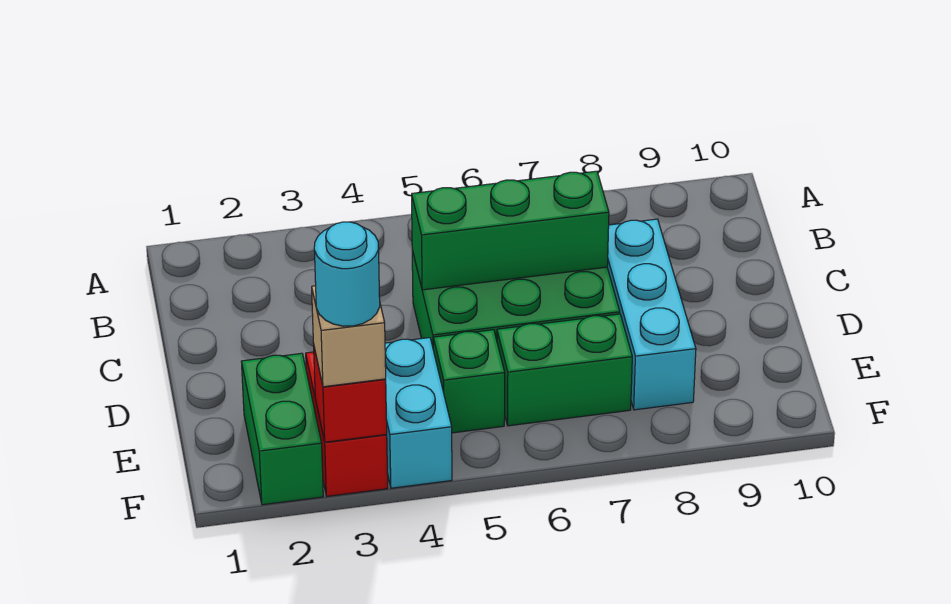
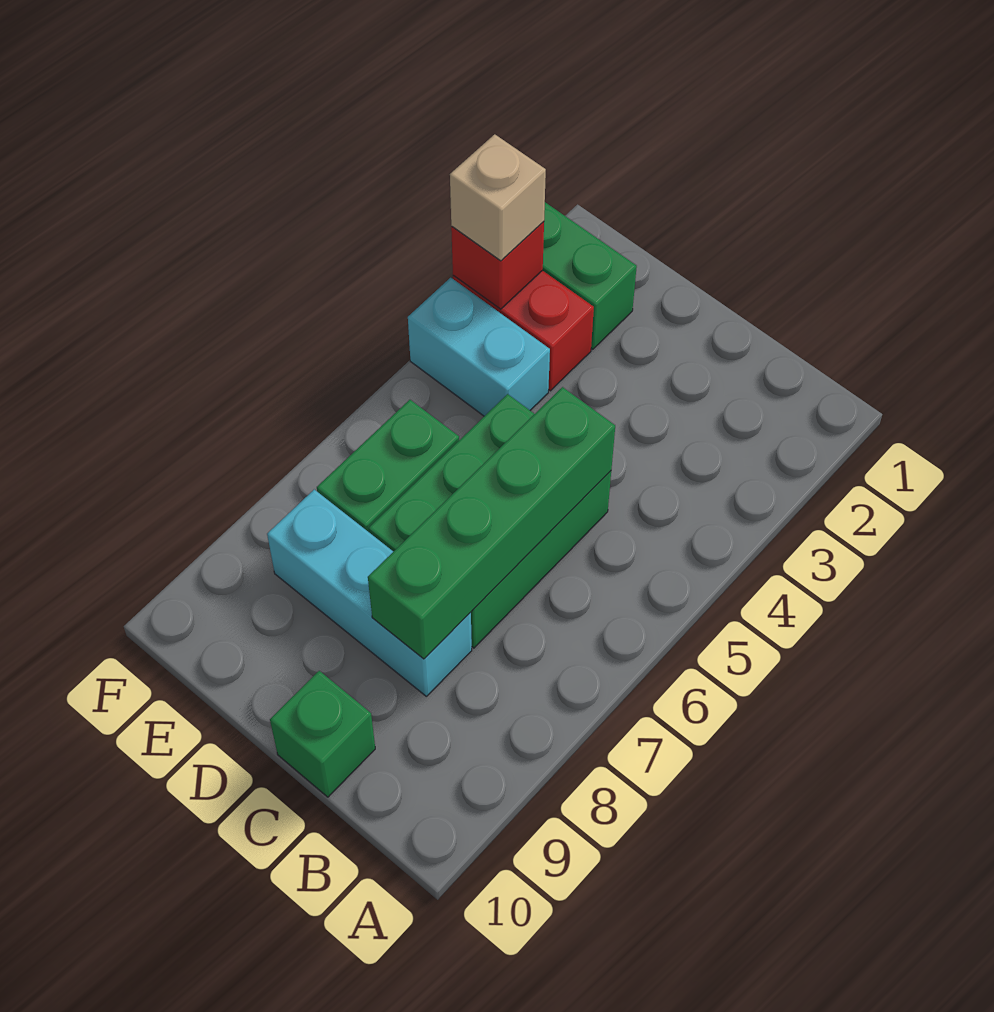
green brick C5:C7 level 2 -> green brick C5:C8 level 2
green brick E5 level 1 -> green brick C10 level 1
cyan round brick F3 level 4 -> none

